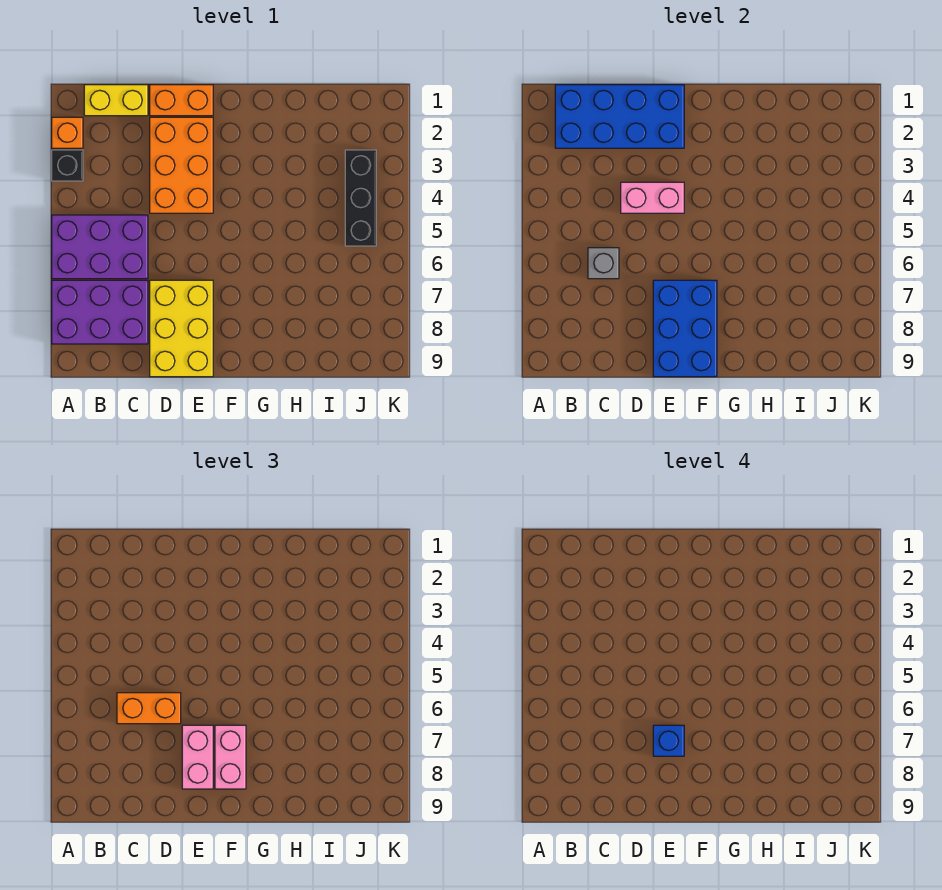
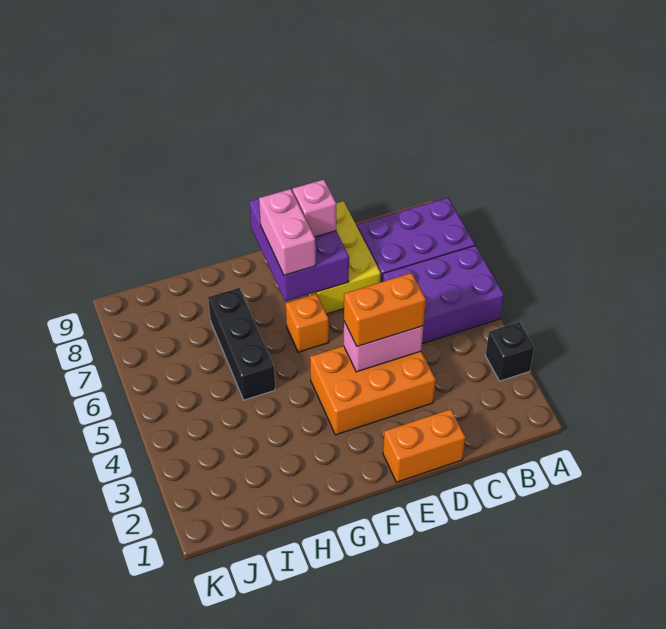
orange brick A2 level 1 -> orange brick F6 level 1
yellow brick B1:C1 level 1 -> none
blue brick B1:E2 level 2 -> none
grey brick C6 level 2 -> none
orange brick C6:D6 level 3 -> orange brick D4:E4 level 3
orange brick D2:E4 level 1 -> orange brick D3:F4 level 1
blue brick E7:F9 level 2 -> purple brick E7:F9 level 2
pink brick E7:E8 level 3 -> pink brick E8 level 3
blue brick E7 level 4 -> none
black brick J3:J5 level 1 -> black brick H5:H7 level 1

